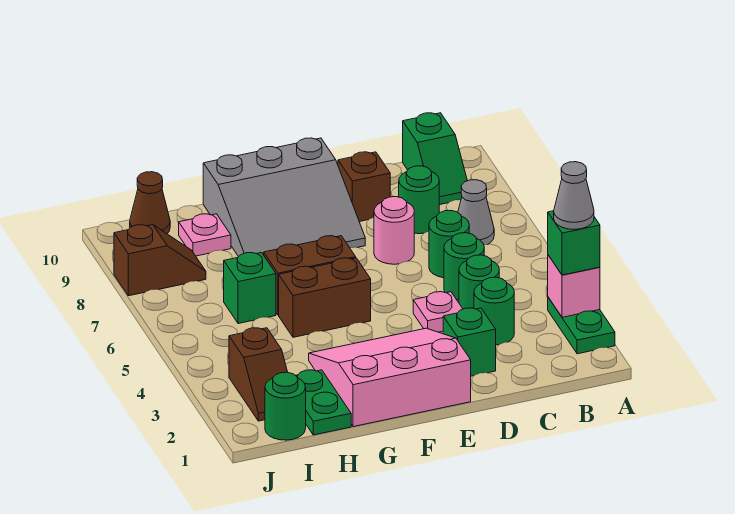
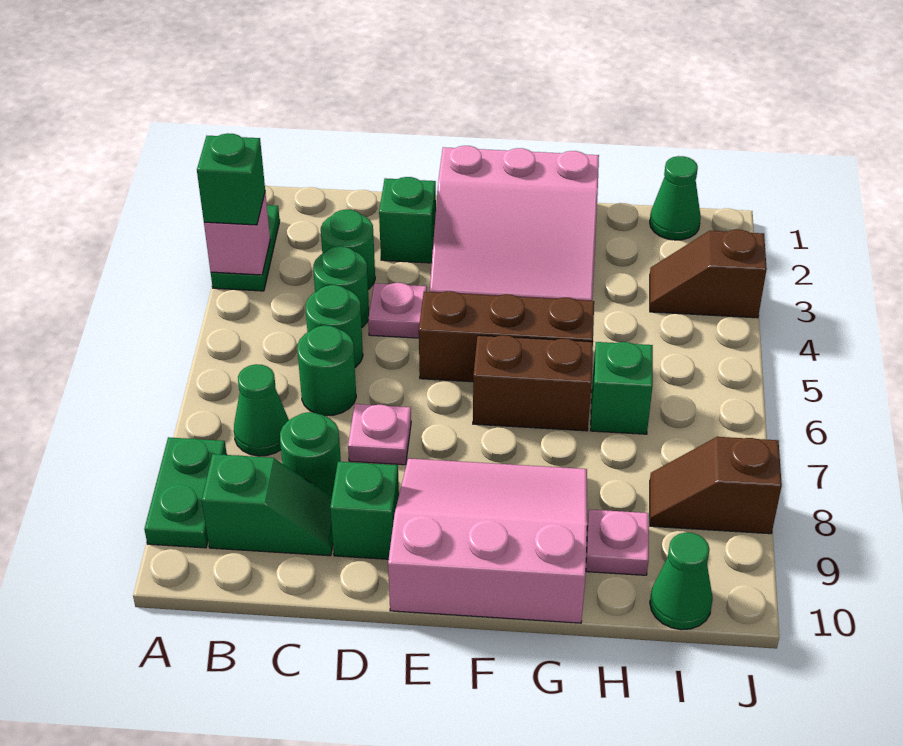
grey cone A3 level 4 -> none
grey cone B7 level 1 -> green cone B7 level 1
green slope B9:B10 level 1 top 10 -> green slope B9:C9 level 1 top B
pink round brick D7 level 1 -> pink plate D7 level 1
brown brick D9 level 1 -> green brick D9 level 1
grey slope E8:G10 level 1 top 10 -> pink slope E8:G10 level 1 top 10
brown brick F5:G5 level 1 -> brown brick E5:G5 level 1
green plate H1:H2 level 1 -> green plate A8:A9 level 1
green round brick I1 level 1 -> green cone I1 level 1
brown slope I2:I3 level 1 top 3 -> brown slope I3:J3 level 1 top J
brown cone I10 level 1 -> green cone I10 level 1

